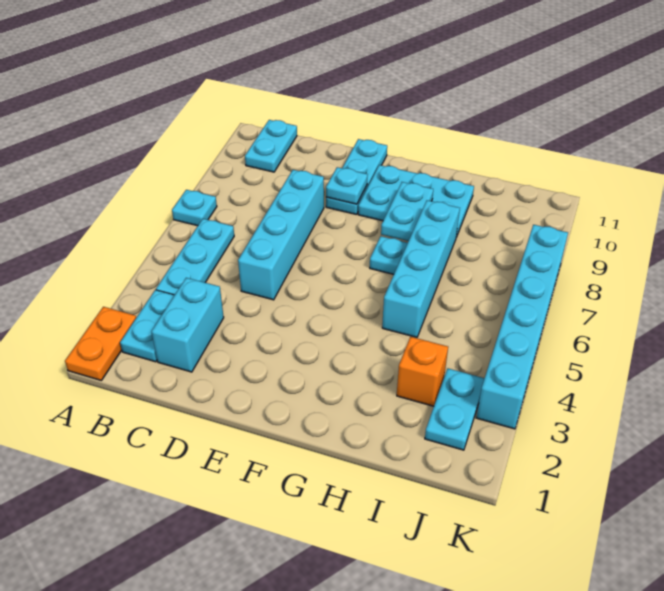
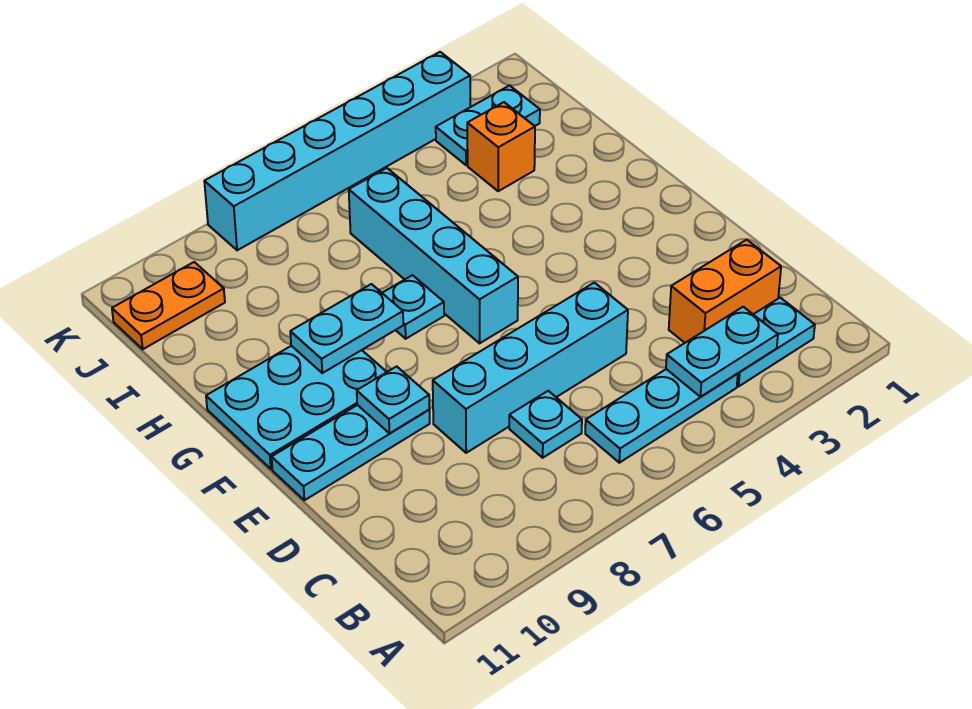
orange plate A1:A2 level 1 -> orange plate J10:J11 level 1
cyan plate A7 level 1 -> cyan plate C7 level 1
cyan plate B10:B11 level 1 -> cyan plate B3:B4 level 2
cyan brick C2:C3 level 1 -> orange brick C2:C3 level 1
cyan plate F9:H10 level 1 -> cyan plate F9:G11 level 1
cyan brick H5:H8 level 1 -> cyan brick F6:I6 level 1

